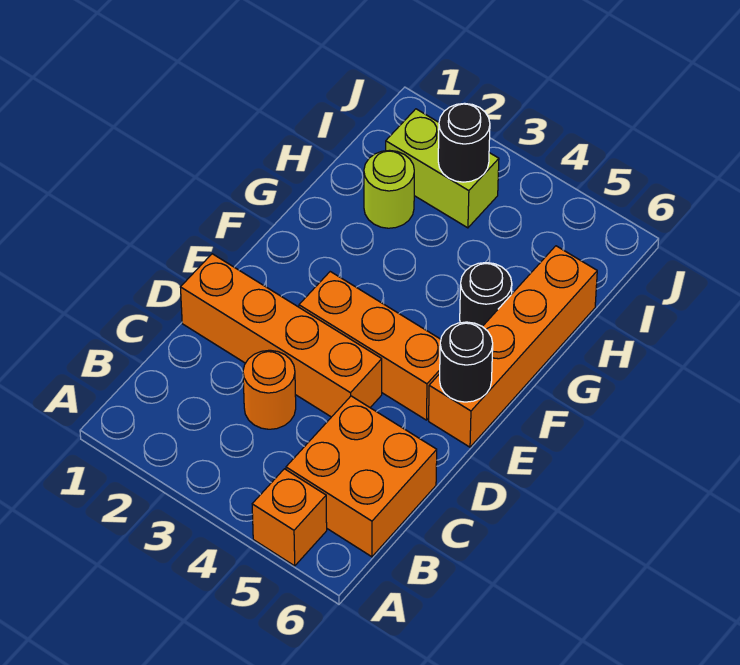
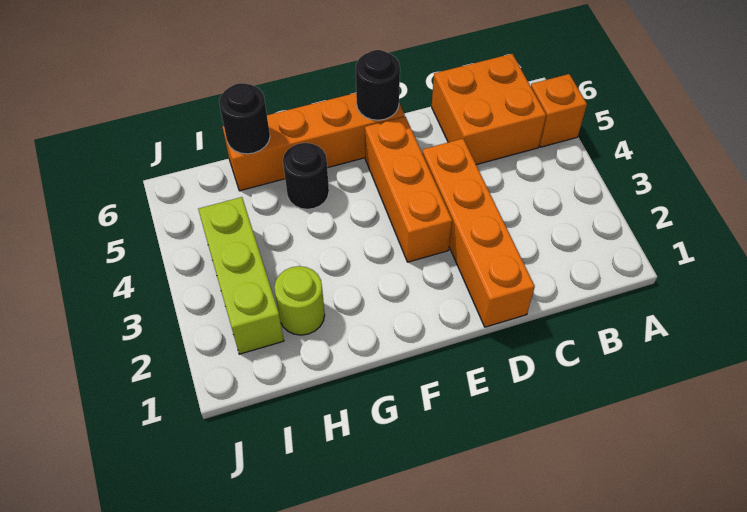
orange round brick C3 level 1 -> none
lime brick I2:I3 level 1 -> lime brick I2:I4 level 1
black round brick I3 level 2 -> black round brick H6 level 2

